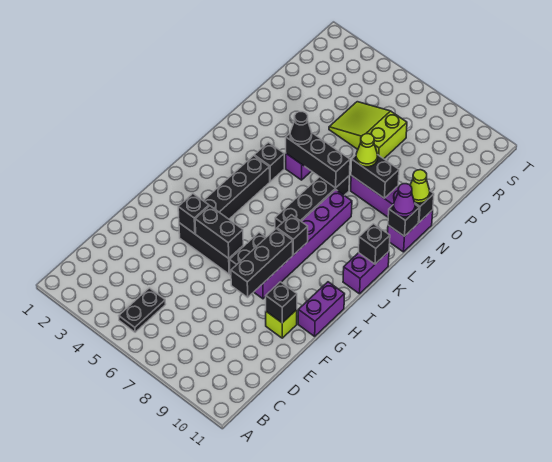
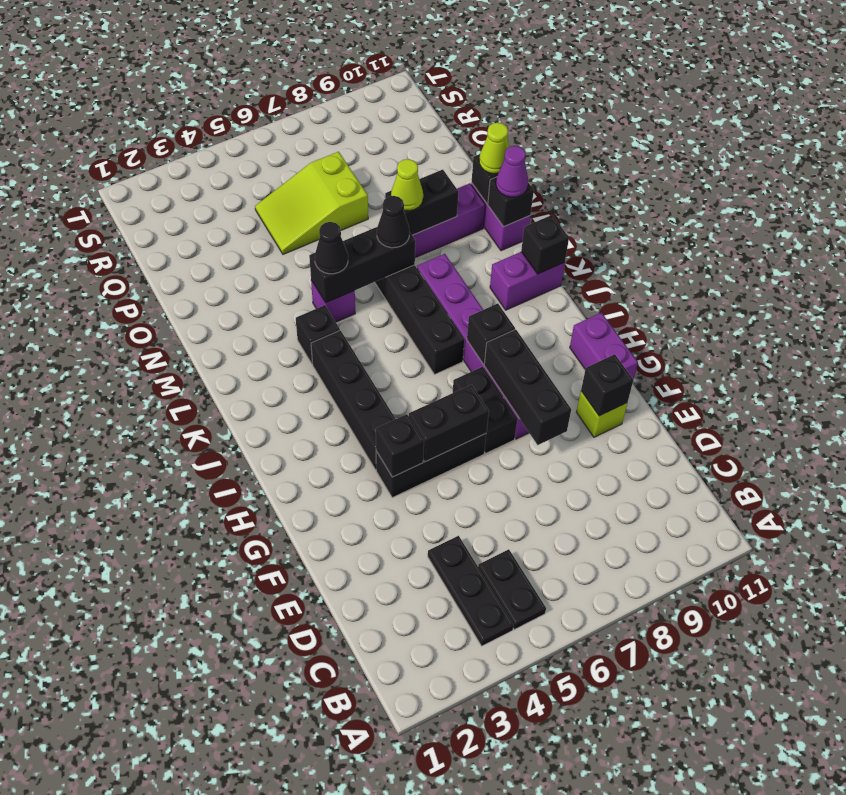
none -> black plate B4:D4 level 1
purple brick J11:K11 level 1 -> purple brick K10:K11 level 1
none -> black cone M7 level 3

